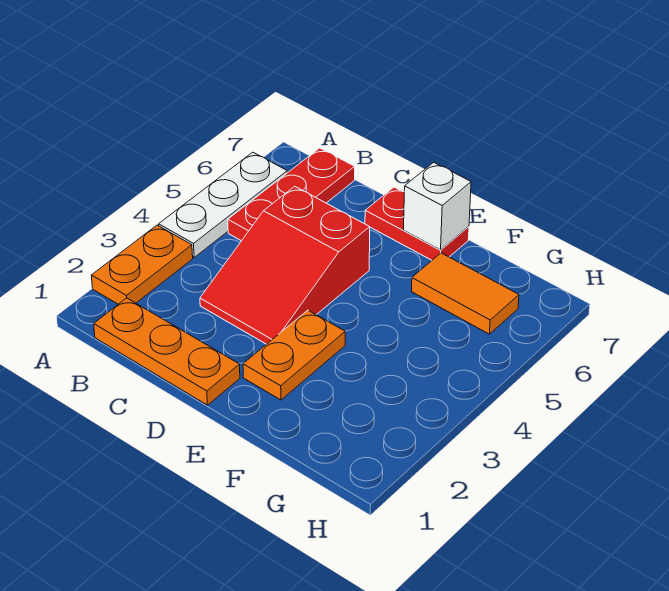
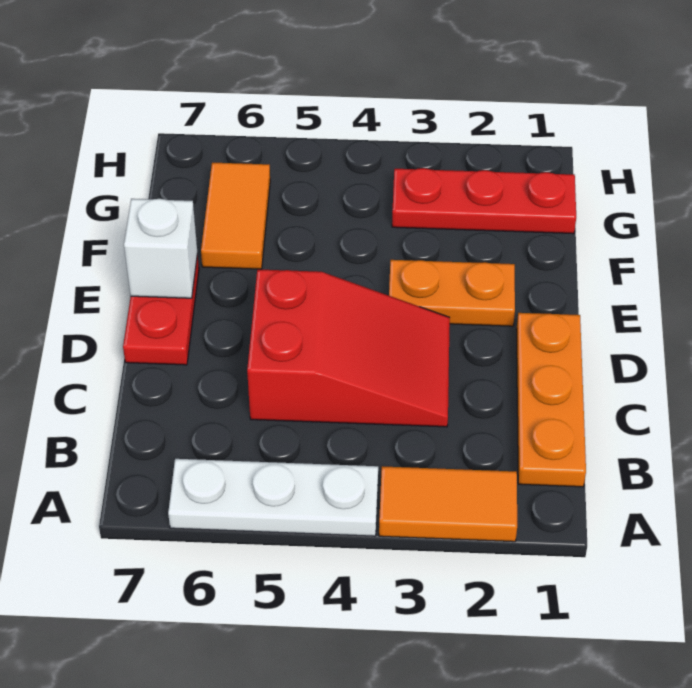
orange plate A2:A3 level 1 -> orange tile A2:A3 level 1
red plate B5:B7 level 1 -> red plate G1:G3 level 1

